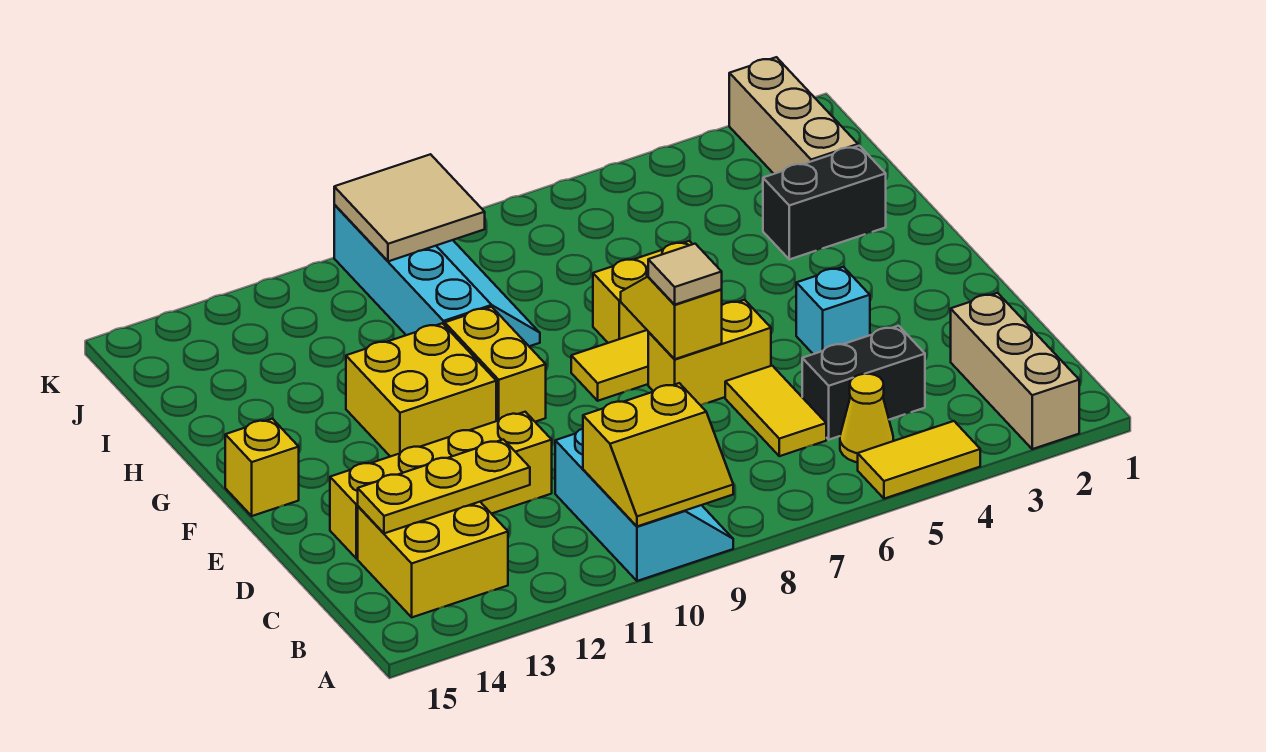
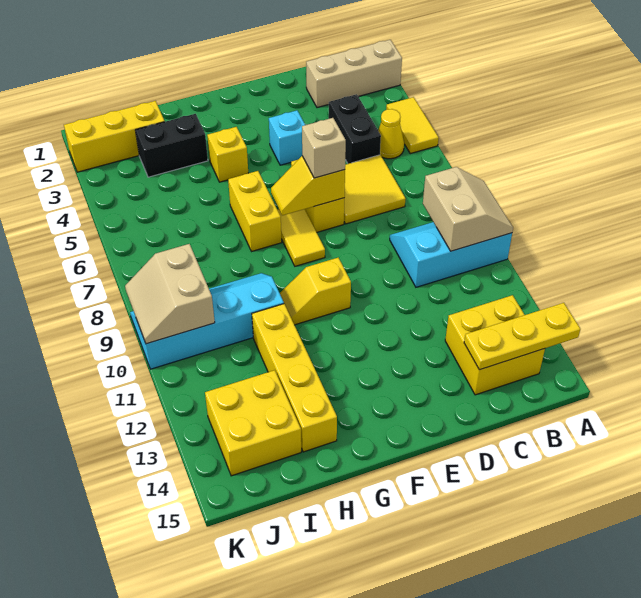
yellow slope A9:B10 level 2 top B -> tan slope A9:B10 level 2 top B
yellow tile C6:D6 level 1 -> yellow tile C6:D7 level 1
yellow plate C12:C14 level 2 -> yellow plate A14:C14 level 2
yellow brick D11:D14 level 1 -> yellow brick H11:H14 level 1
tan tile E7 level 3 -> tan brick E7 level 3
yellow brick F10:G10 level 1 -> yellow slope F10:G10 level 1 top F
yellow brick F11:G12 level 1 -> yellow brick I13:J14 level 1
yellow brick F15 level 1 -> yellow brick G4 level 1
black brick H2:H3 level 1 -> black brick H3:I3 level 1
tan brick I2:K2 level 1 -> yellow brick I2:K2 level 1
tan tile J9:K10 level 2 -> tan slope J9:K10 level 2 top J

